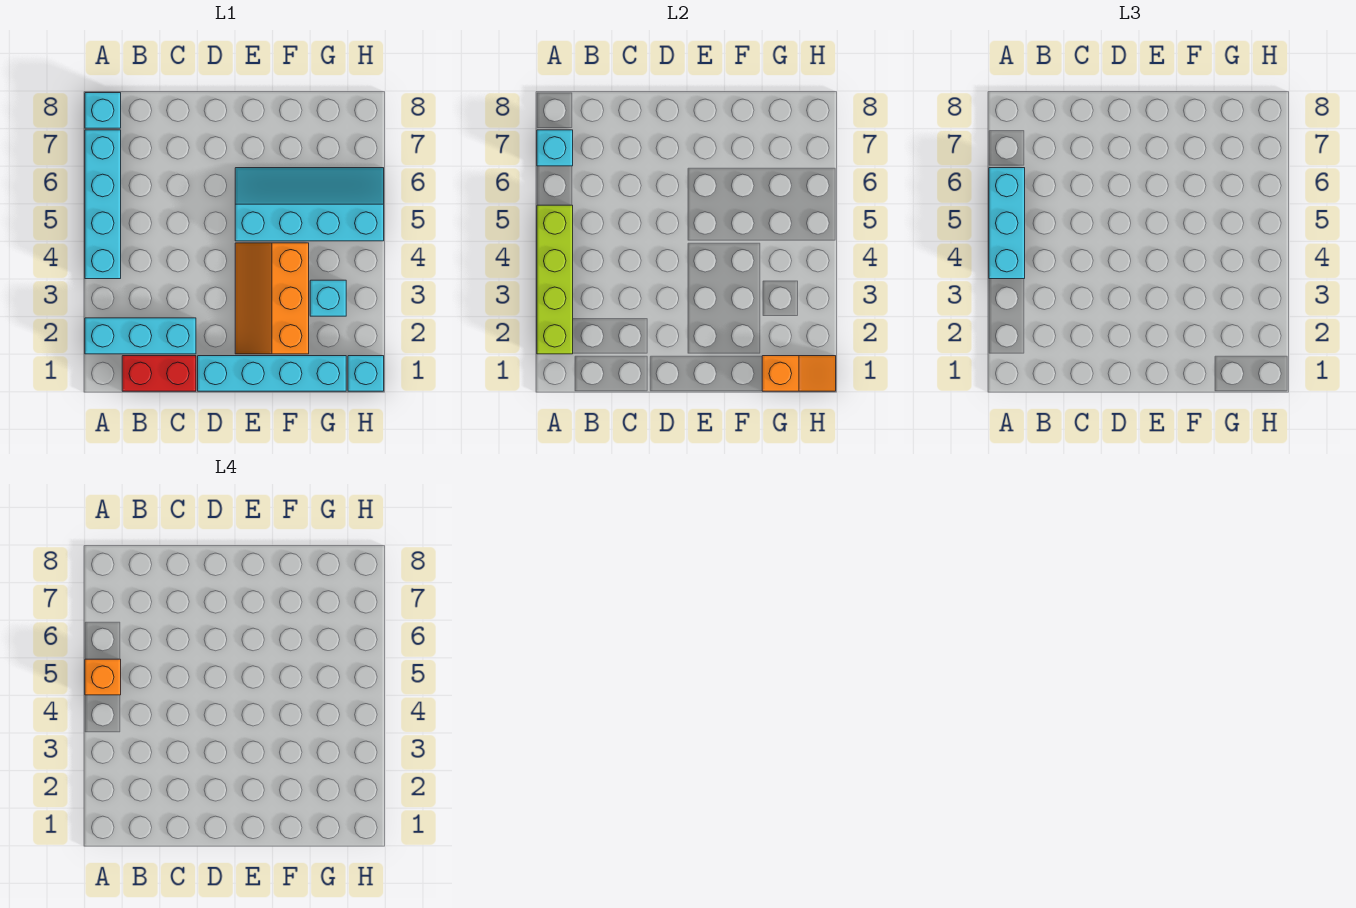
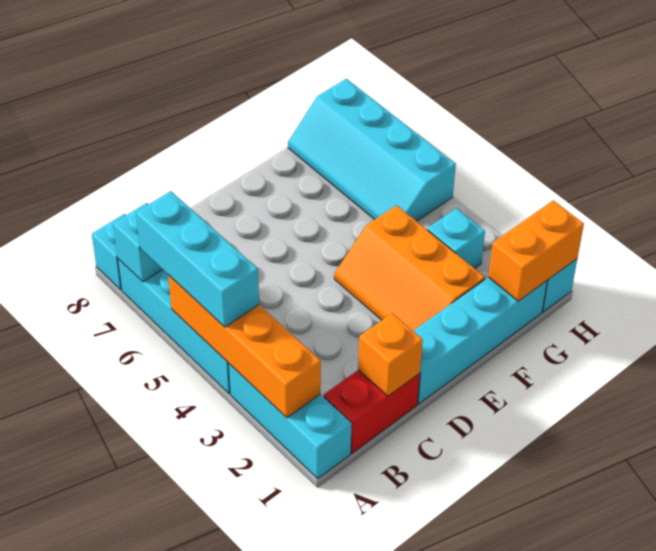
cyan brick A2:C2 level 1 -> cyan brick A1:A3 level 1
lime brick A2:A5 level 2 -> orange brick A2:A5 level 2
orange brick A5 level 4 -> orange brick C1 level 2
cyan slope E5:H6 level 1 top 5 -> cyan slope G5:H8 level 1 top H
orange slope G1:H1 level 2 top G -> orange brick G1:H1 level 2

